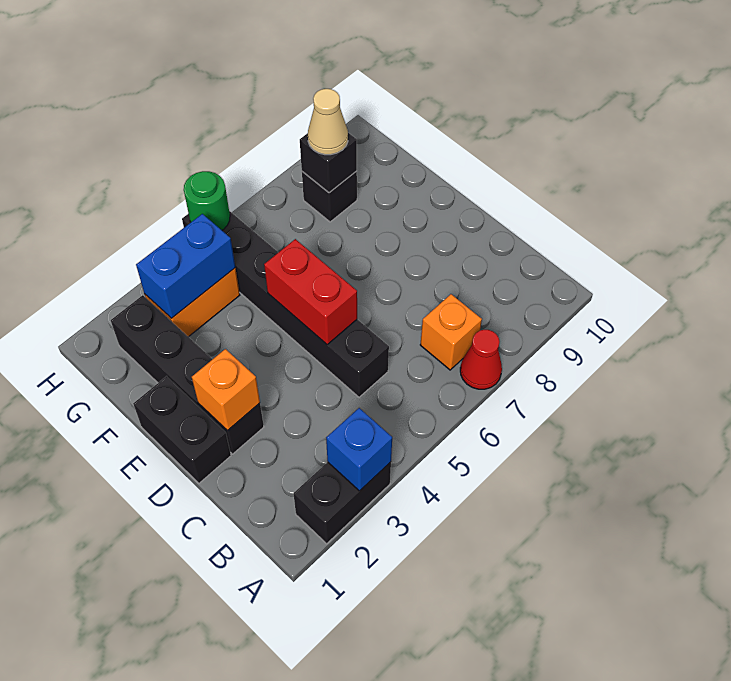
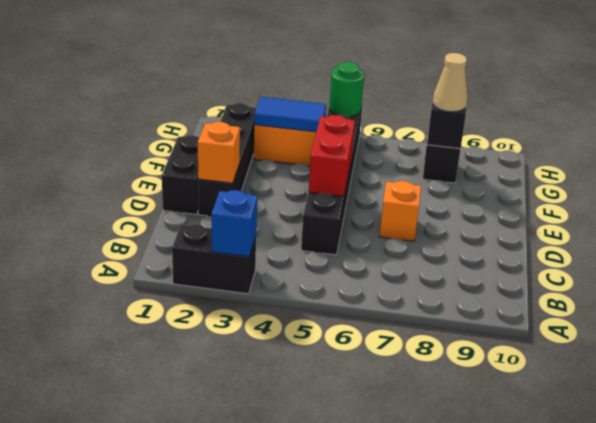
red cone A7 level 1 -> none
orange brick B7 level 1 -> orange brick D7 level 1
blue brick G3:G4 level 2 -> blue tile G3:G4 level 2

